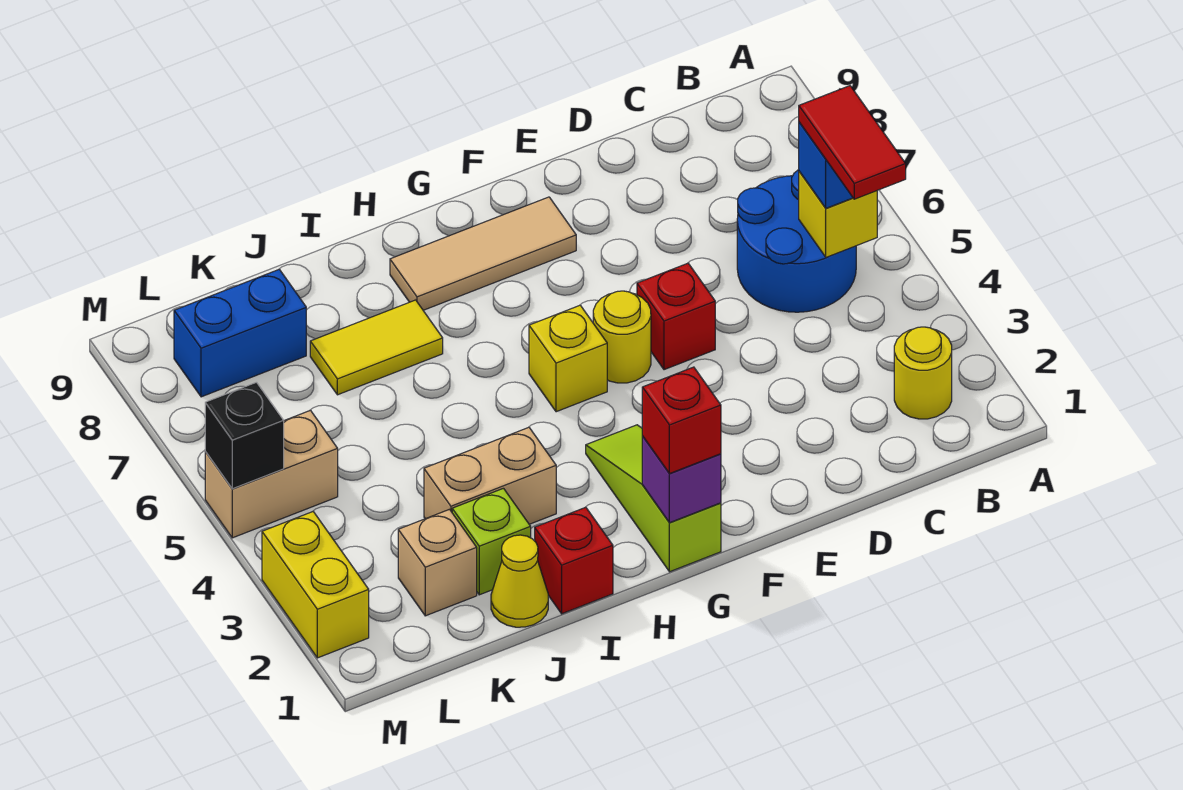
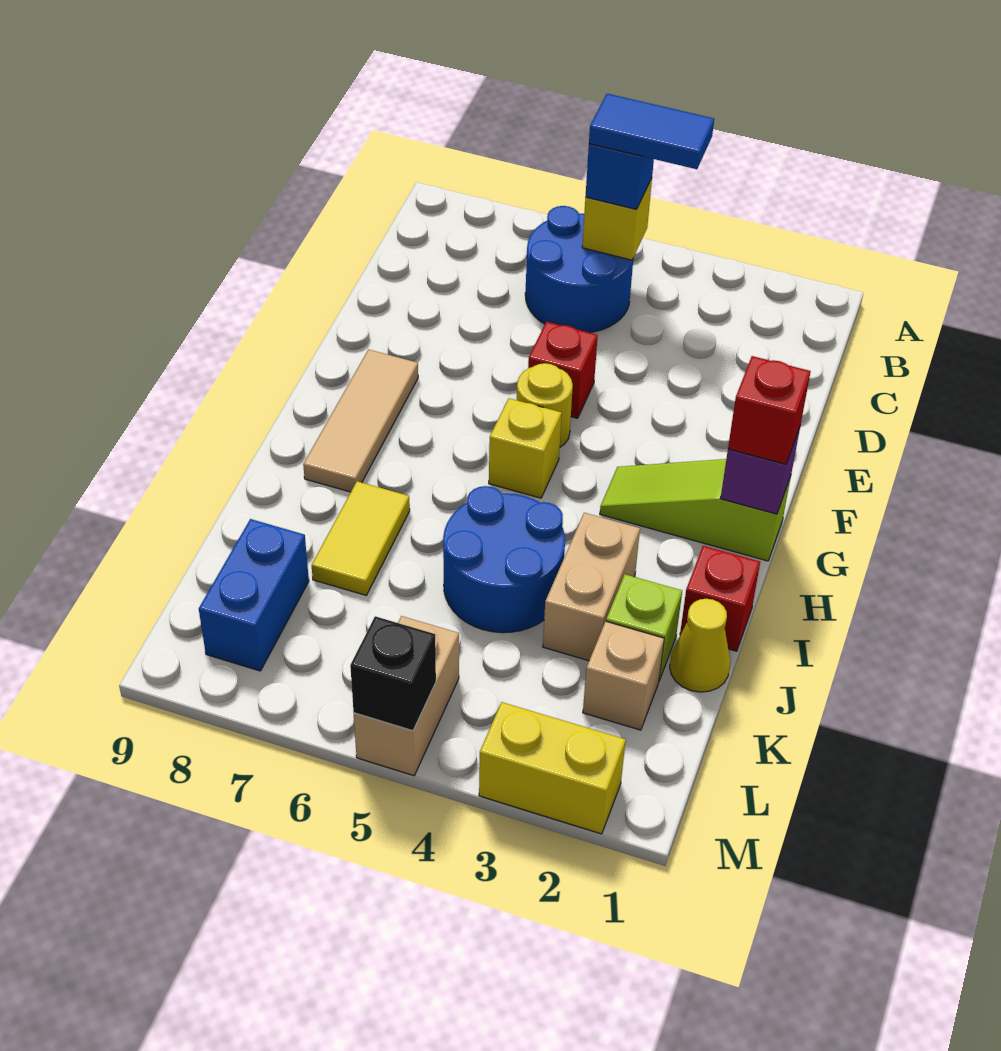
yellow round brick B2 level 1 -> none
red tile B4:B5 level 4 -> blue tile B4:B5 level 4
none -> blue round brick I4:J5 level 1

